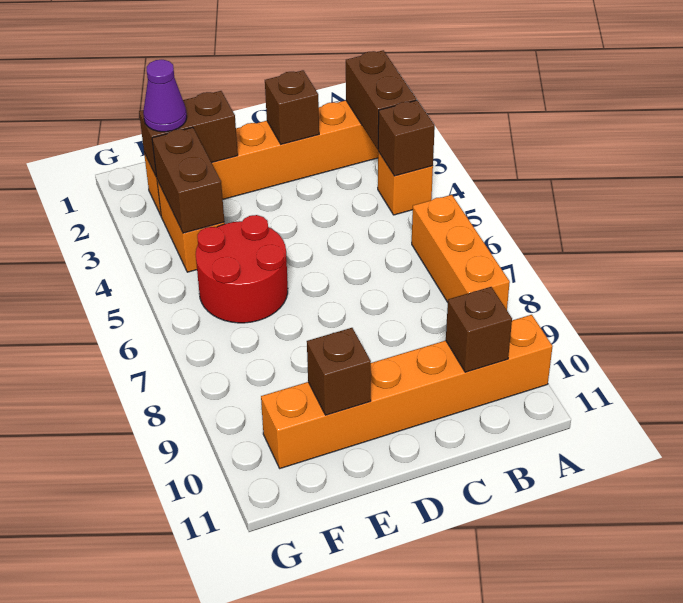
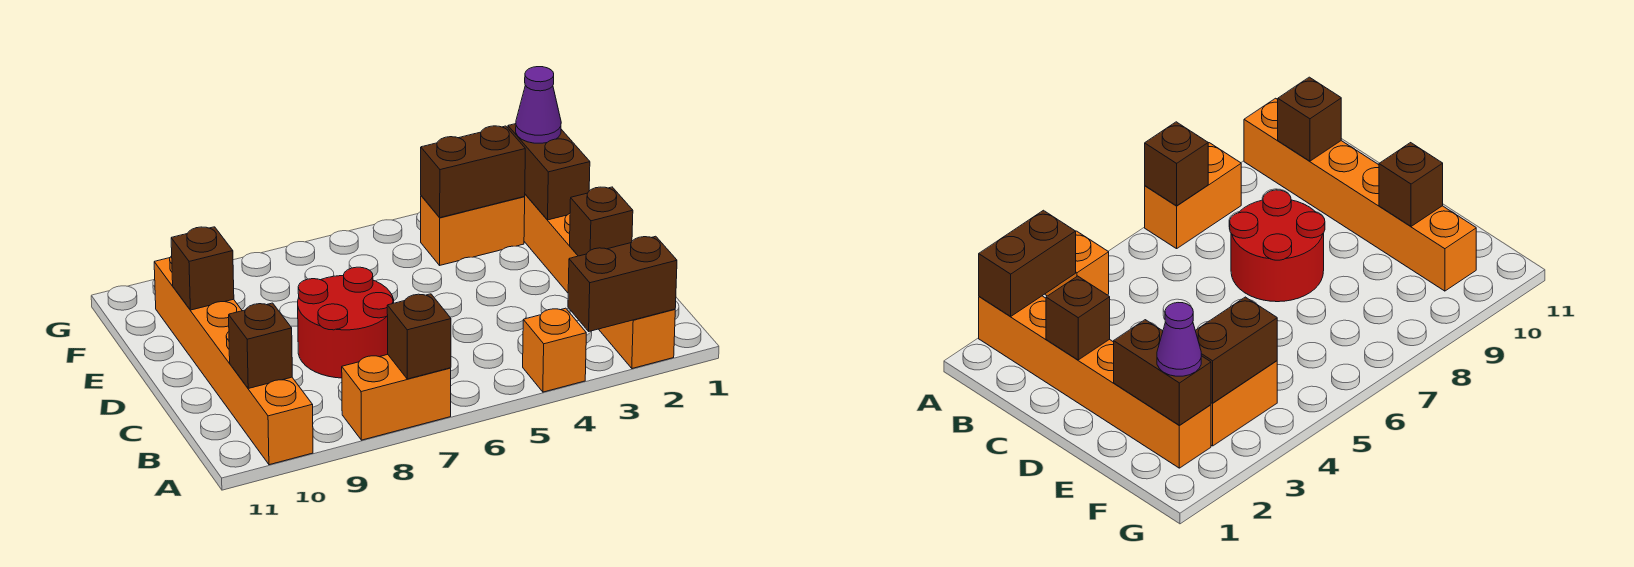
brown brick A4 level 2 -> brown brick A7 level 2
orange brick A6:A8 level 1 -> orange brick A7:A8 level 1
red round brick E5:F6 level 1 -> red round brick C7:D8 level 1

